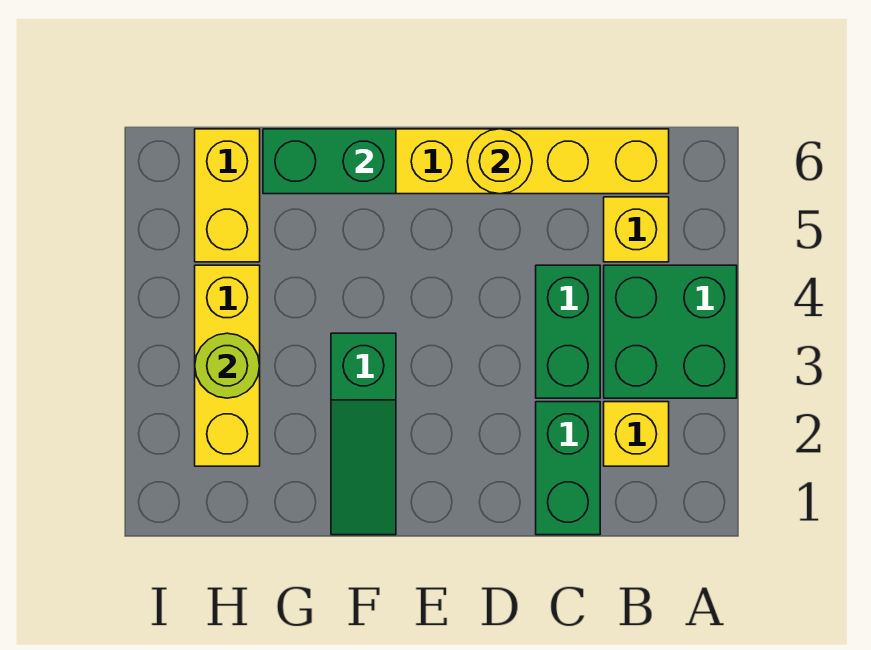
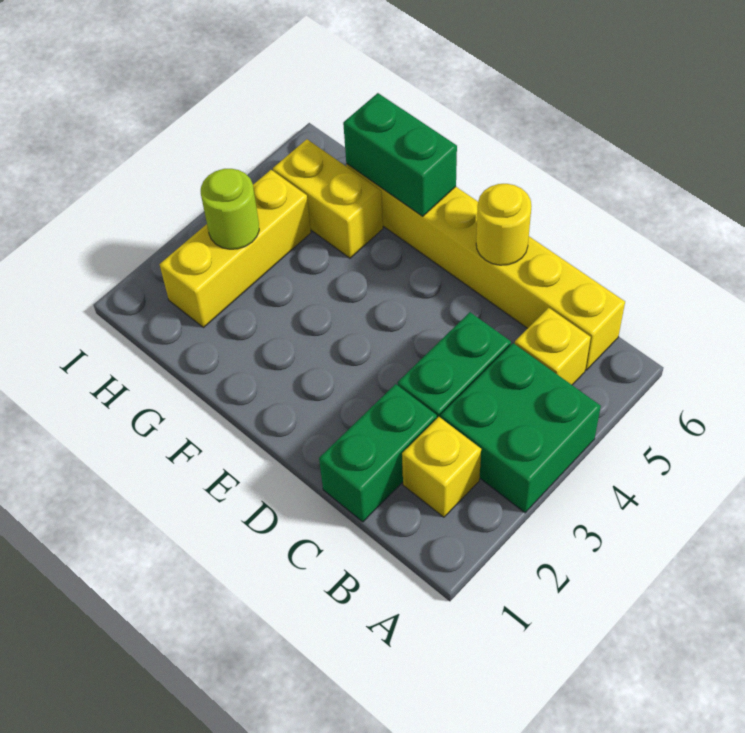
green slope F1:F3 level 1 top 3 -> none
yellow brick H5:H6 level 1 -> yellow brick G5:H5 level 1

